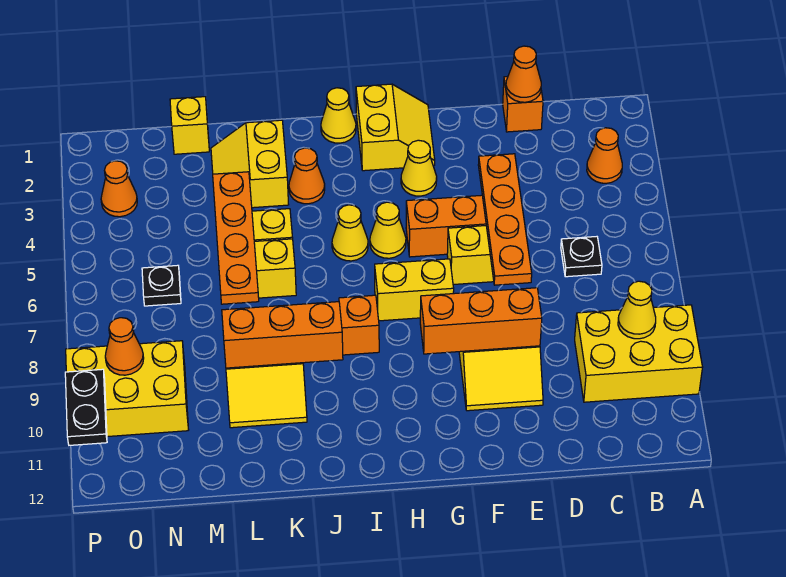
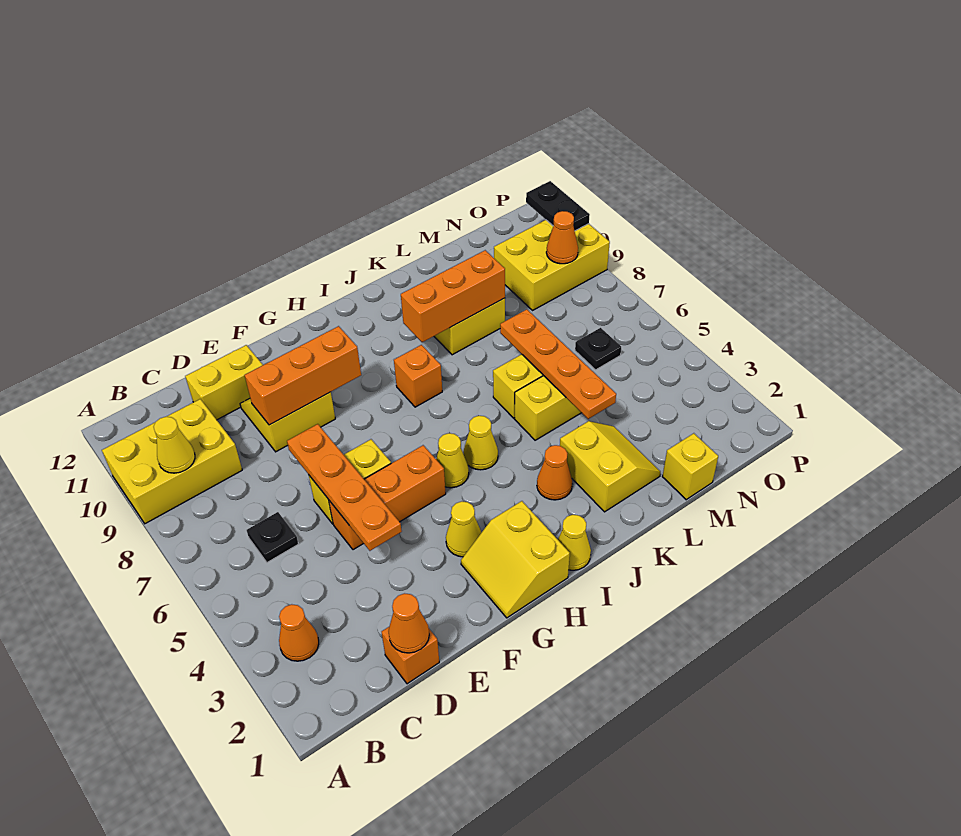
yellow brick G7:H7 level 1 -> yellow brick D11:E11 level 1
orange cone O3 level 1 -> none

